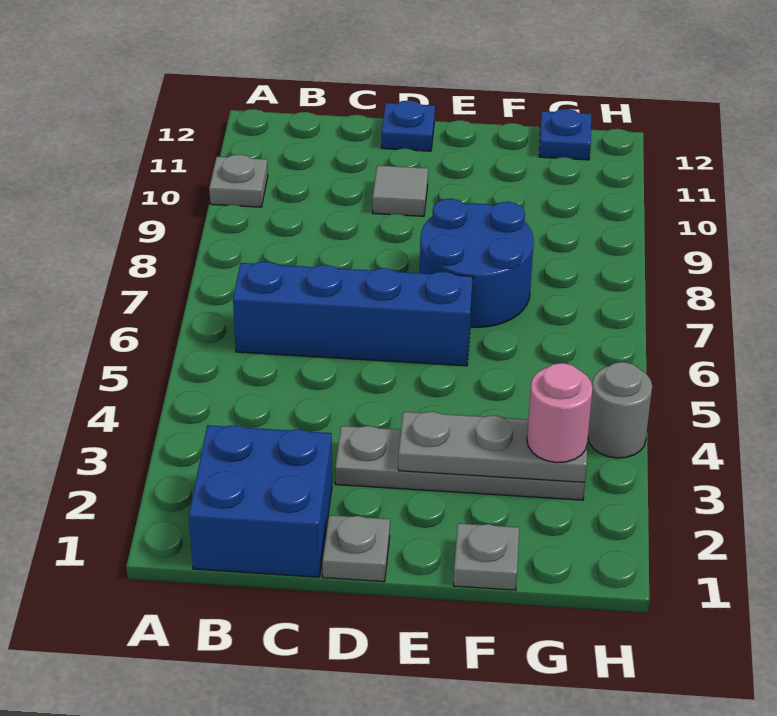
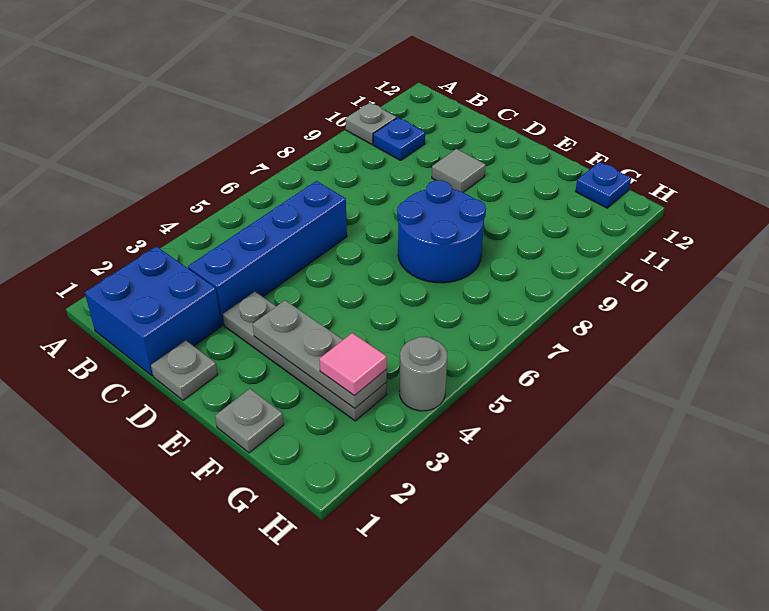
blue brick B6:E6 level 1 -> blue brick C3:C6 level 1
blue plate D12 level 1 -> blue plate B10 level 1
pink round brick G3 level 3 -> pink tile G3 level 3

